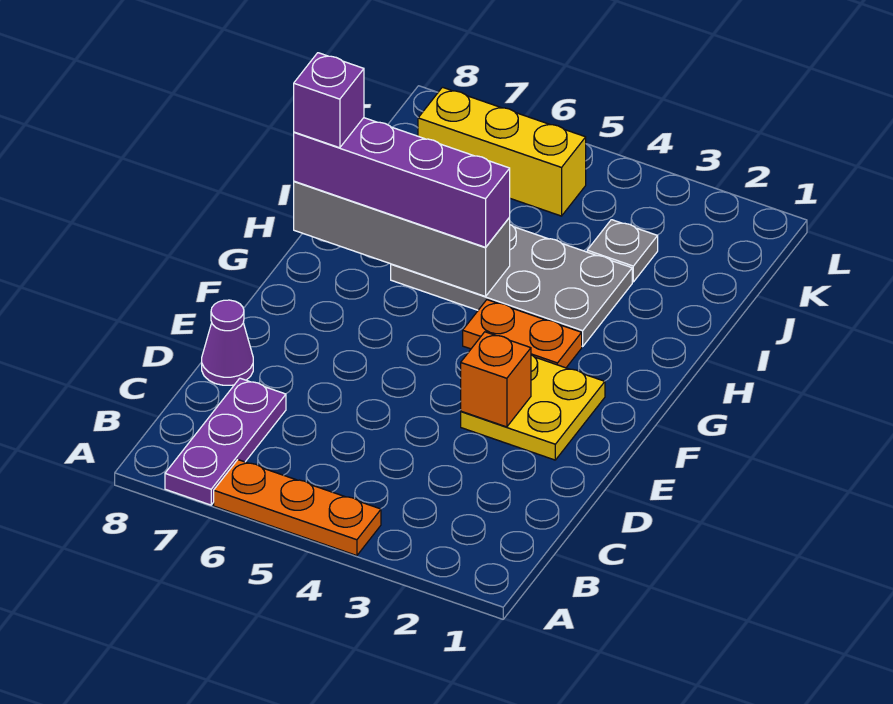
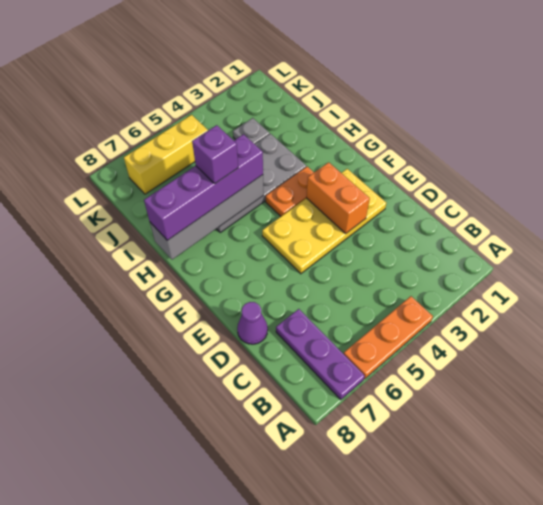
yellow plate E2:F3 level 1 -> yellow plate E2:F5 level 1
orange brick E3 level 2 -> orange brick E3:F3 level 2
purple brick H8 level 4 -> purple brick H6 level 4

